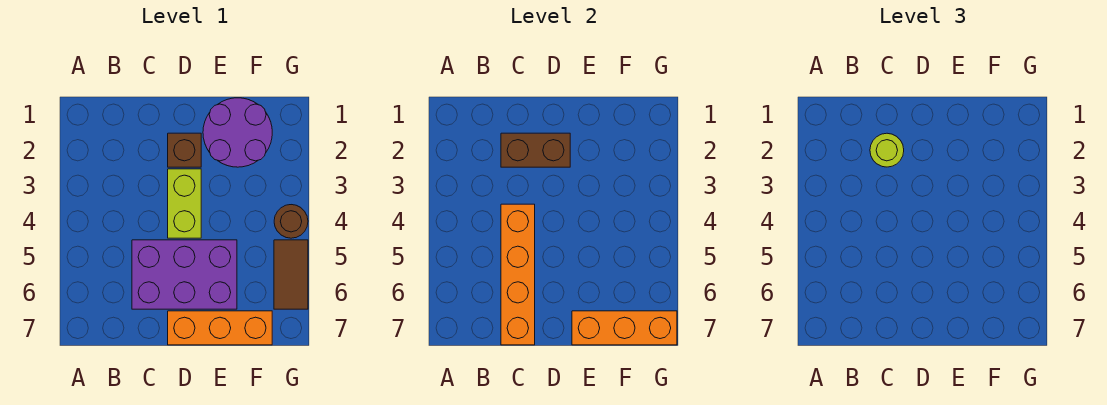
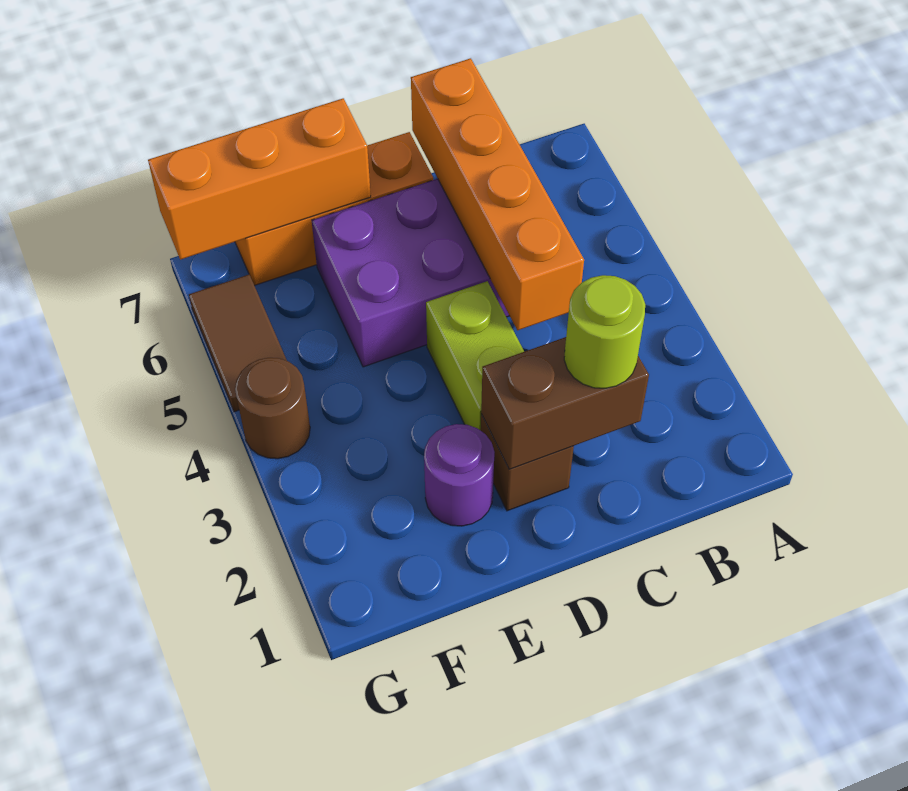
purple round brick E1:F2 level 1 -> purple round brick E2 level 1

